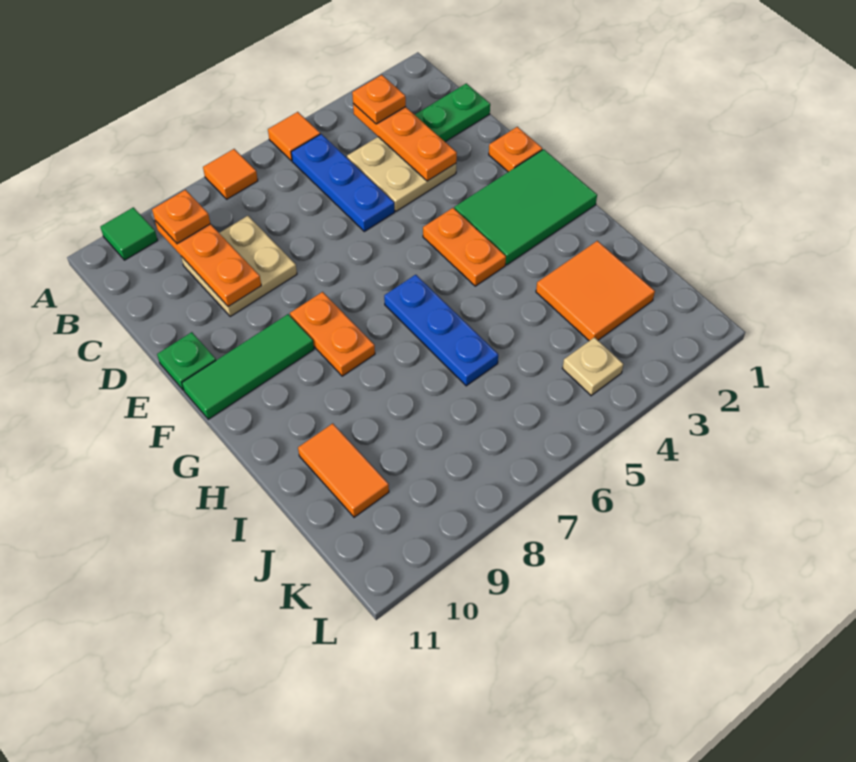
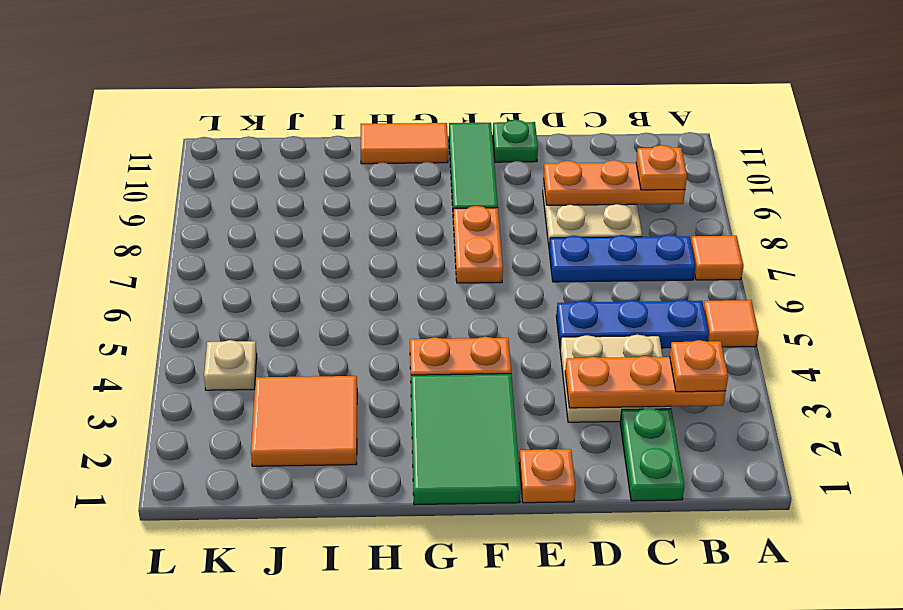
green tile A10 level 1 -> none
orange plate F8:G8 level 1 -> orange plate F7:F8 level 1
blue plate G6:I6 level 1 -> blue plate B7:D7 level 1
orange tile I10:J10 level 1 -> orange tile G11:H11 level 1

